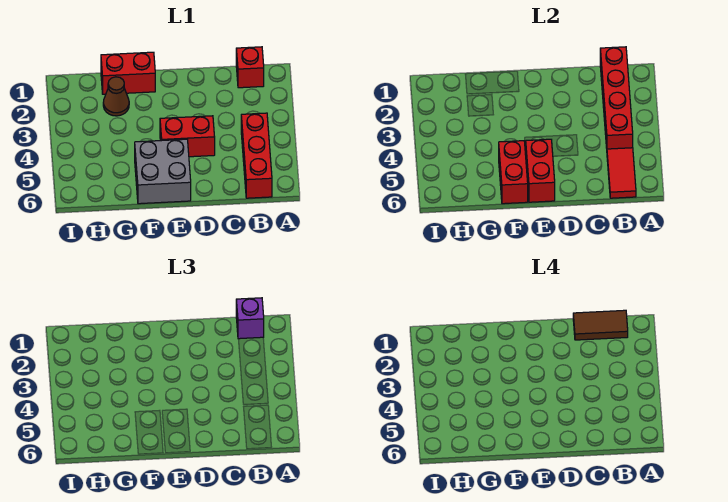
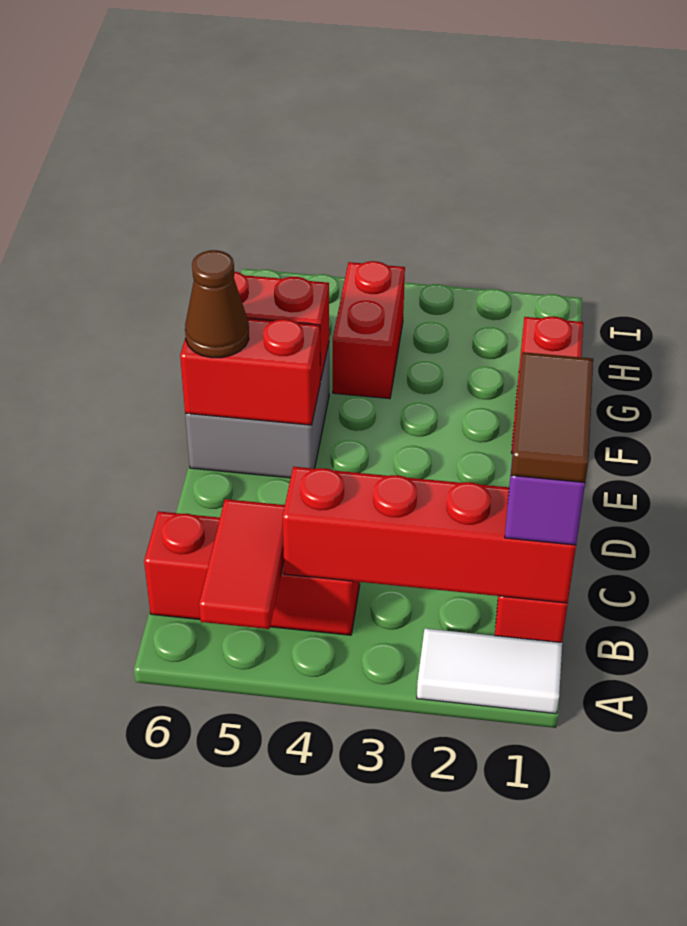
none -> white tile A1:A2 level 1
red tile B5:B6 level 2 -> red tile A5:B5 level 2
red brick D4:E4 level 1 -> red brick G4:H4 level 1
brown cone G2 level 1 -> brown cone E6 level 3

